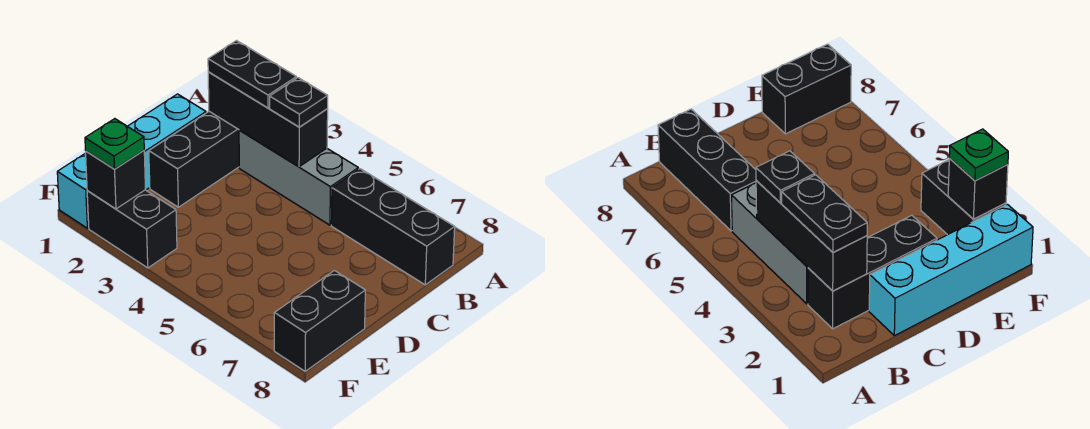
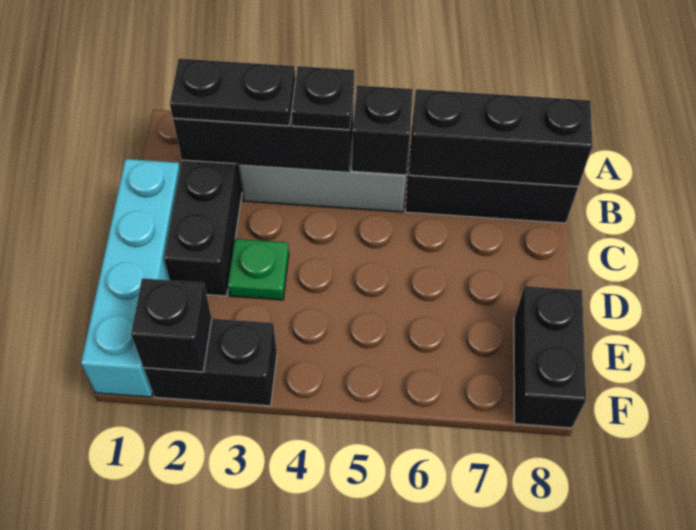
none -> black brick B5 level 2
none -> black brick B6:B8 level 2
green plate F2 level 3 -> green plate D3 level 1

